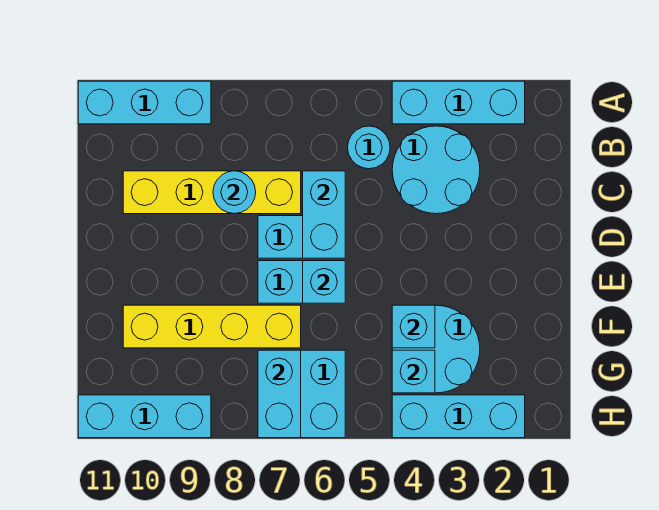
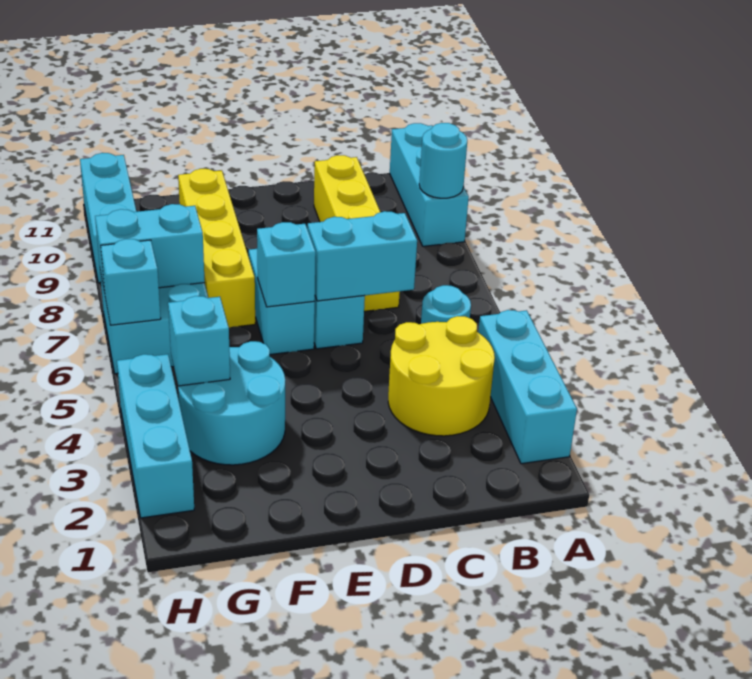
cyan round brick B3:C4 level 1 -> yellow round brick B3:C4 level 1
cyan round brick C8 level 2 -> cyan round brick A9 level 2
cyan brick F4 level 2 -> cyan brick H6 level 2

